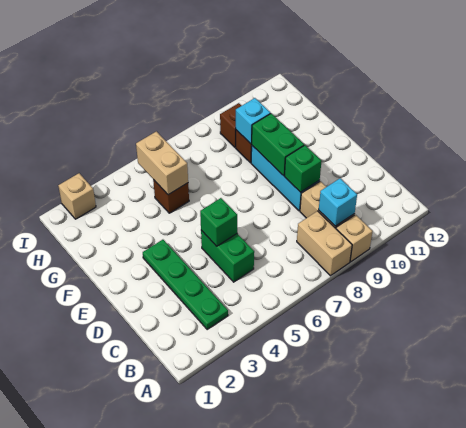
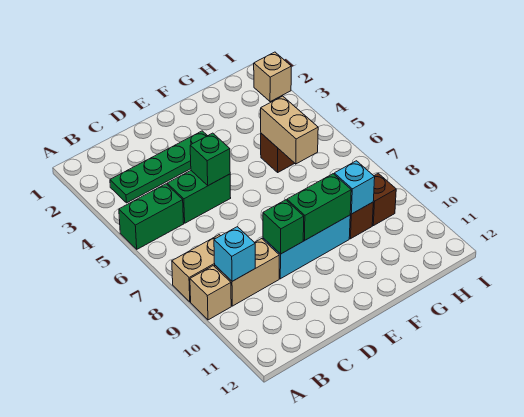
none -> green brick A5:B5 level 1
tan brick G5:H5 level 2 -> tan brick G5:G6 level 2

